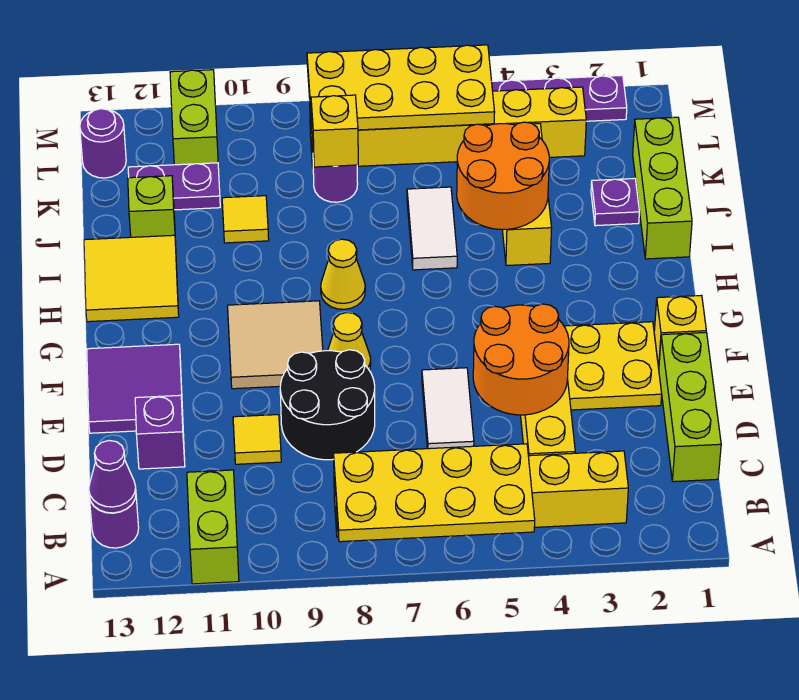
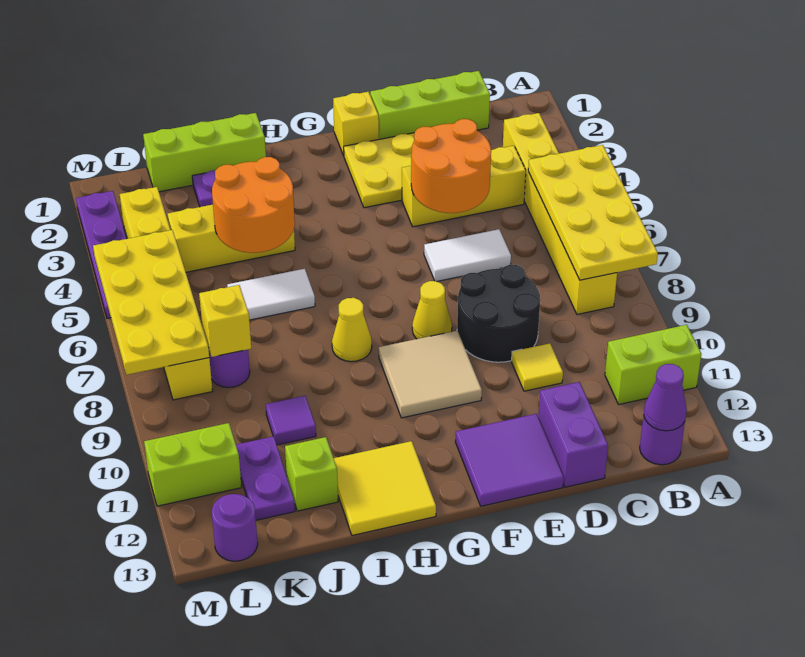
purple brick D12 level 1 -> purple brick D12:D13 level 1
yellow tile J10 level 1 -> purple tile J10 level 1

